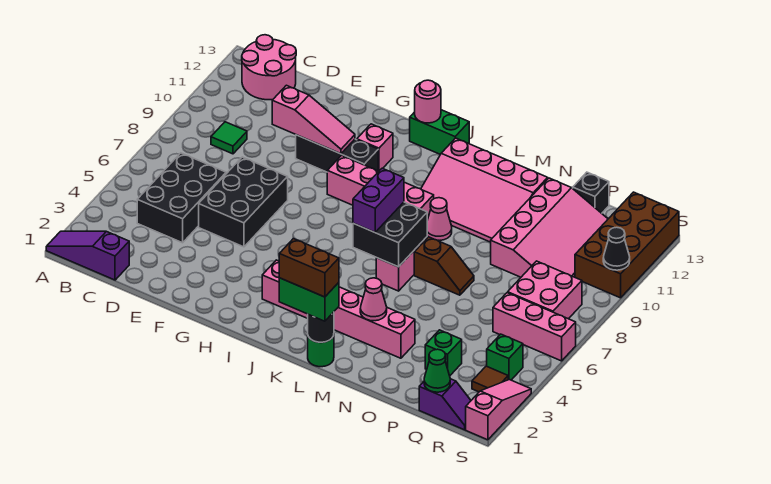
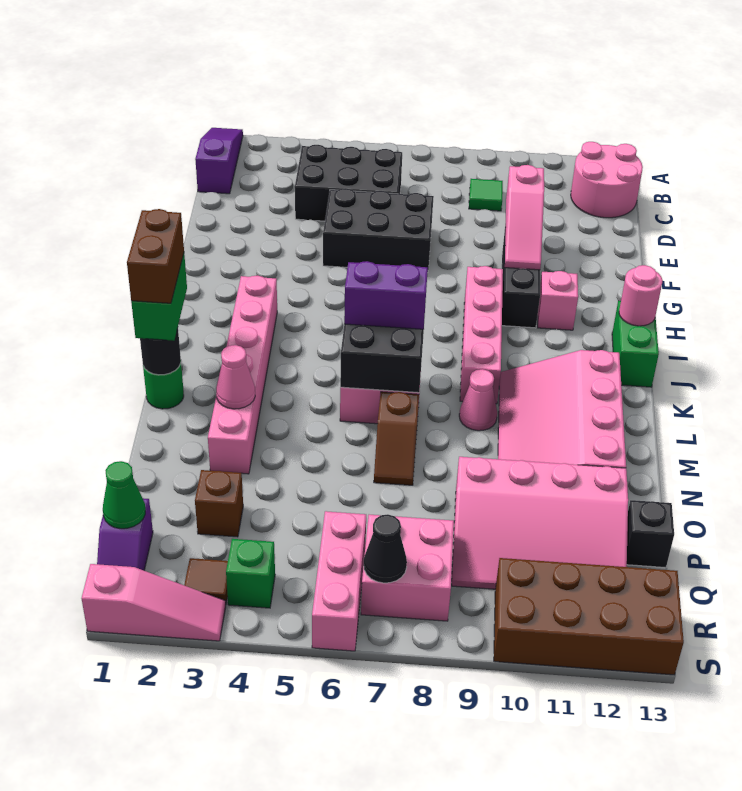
green brick P3 level 1 -> brown brick P3 level 1
black cone S10 level 2 -> black cone R7 level 2

